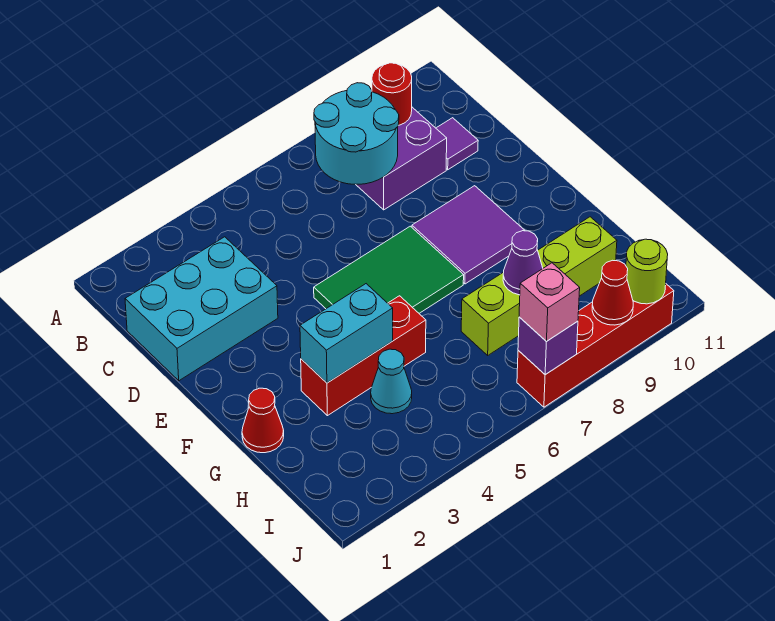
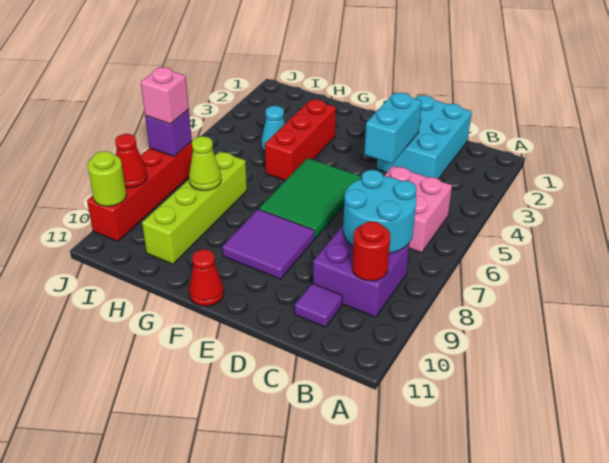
none -> pink brick B5:C6 level 1
red cone G1 level 1 -> red cone F11 level 1
cyan brick G3:G4 level 2 -> cyan brick D3:D4 level 2
purple cone H8 level 2 -> lime cone H8 level 2

